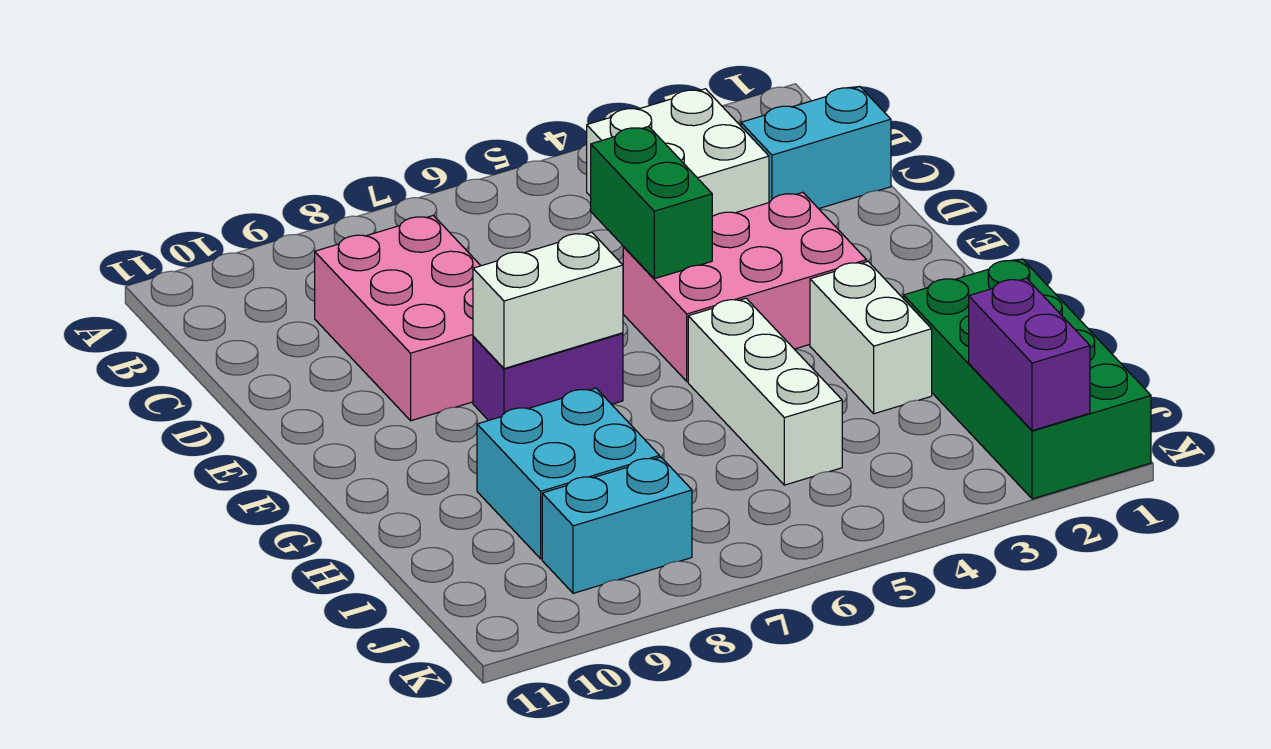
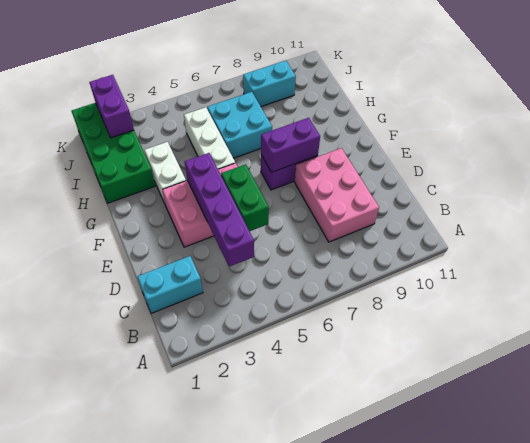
white brick B3:C4 level 1 -> none
none -> purple brick C4:F4 level 2
white brick F7:F8 level 2 -> purple brick F7:F8 level 2
cyan brick H8:I9 level 1 -> cyan brick H6:I7 level 1

